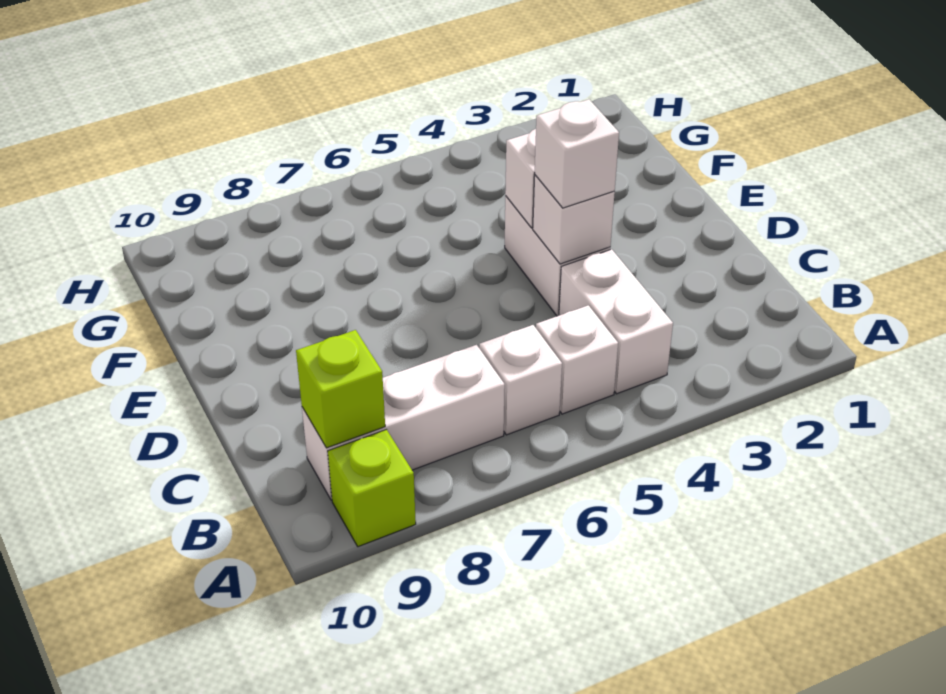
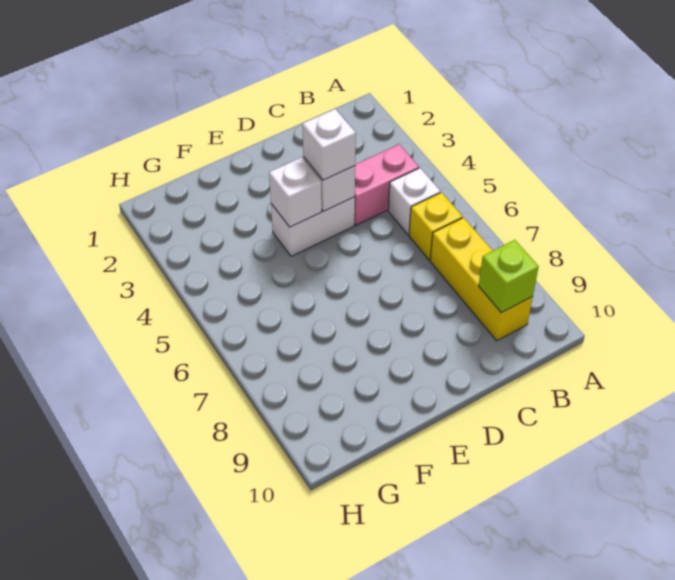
lime brick A9 level 1 -> none
white brick B4:C4 level 1 -> pink brick B4:C4 level 1
white brick B6 level 1 -> yellow brick B6 level 1
white brick B7:B9 level 1 -> yellow brick B7:B9 level 1

